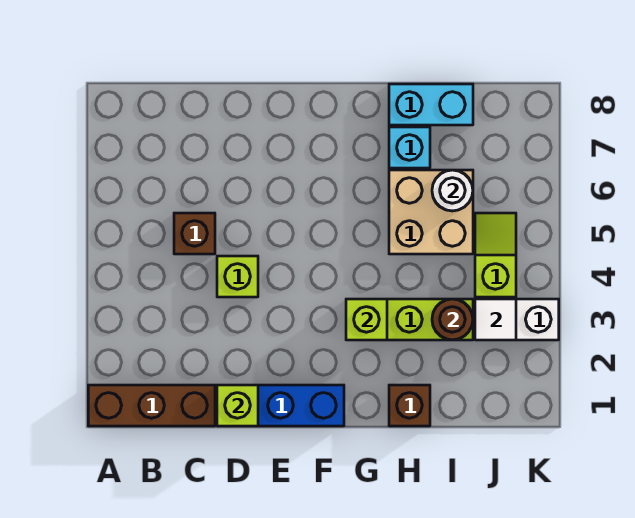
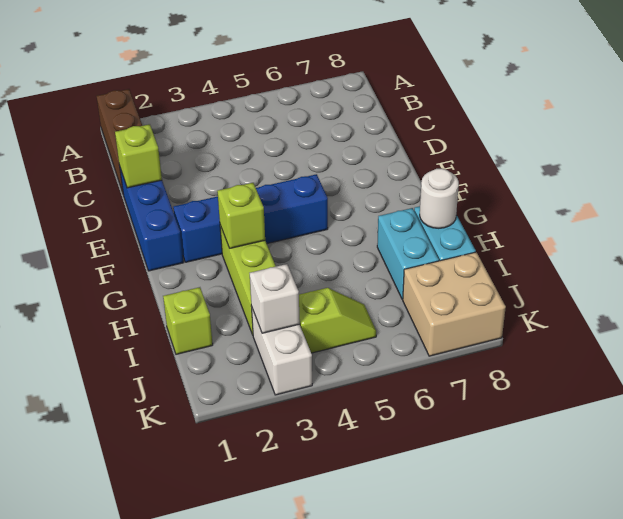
brown brick C5 level 1 -> none
lime brick D4 level 1 -> lime brick I1 level 1
none -> blue brick F2:F5 level 1
brown brick H1 level 1 -> none
tan brick H5:I6 level 1 -> tan brick J7:K8 level 1
cyan brick H7 level 1 -> cyan brick H7:I7 level 1
brown round brick I3 level 2 -> none
white round brick I6 level 2 -> white round brick H8 level 2
white tile J3 level 2 -> white brick J3 level 2

